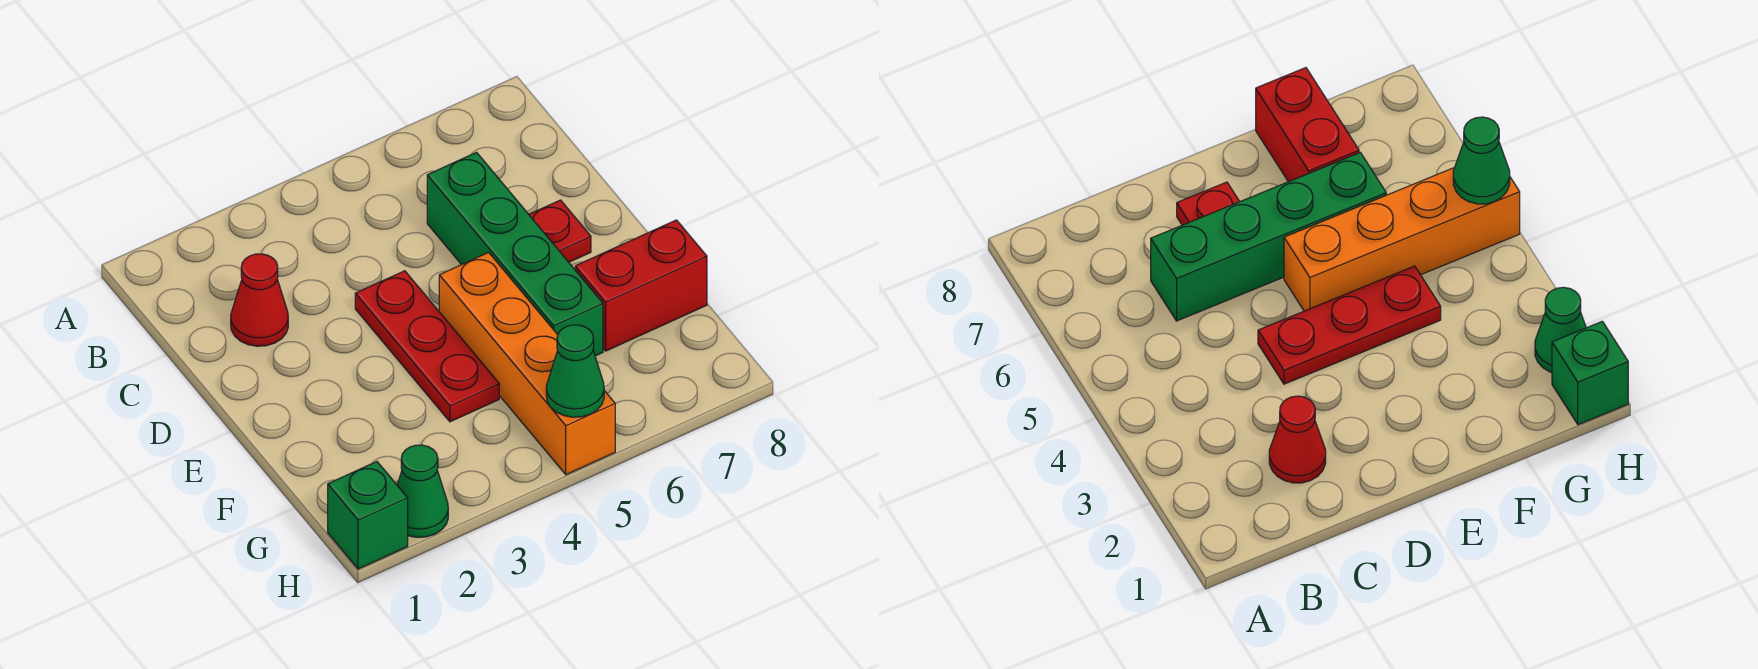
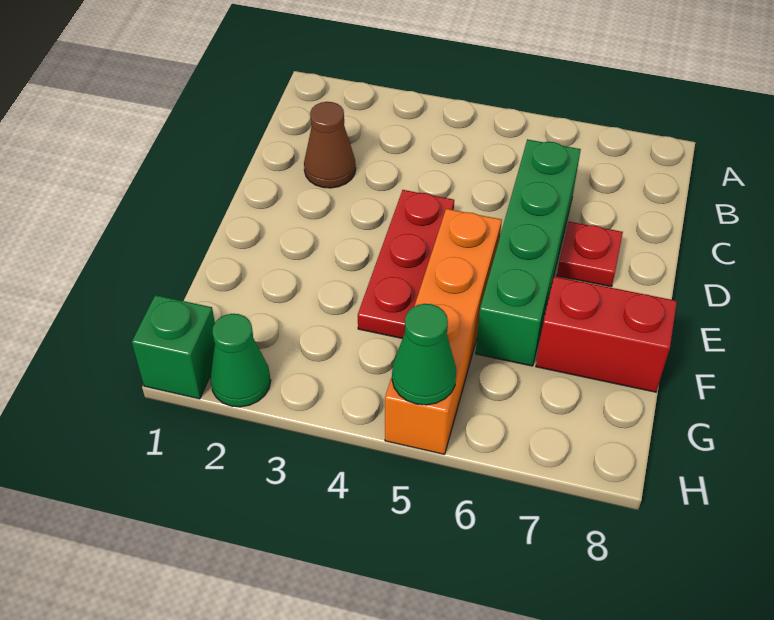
red cone C2 level 1 -> brown cone C2 level 1

